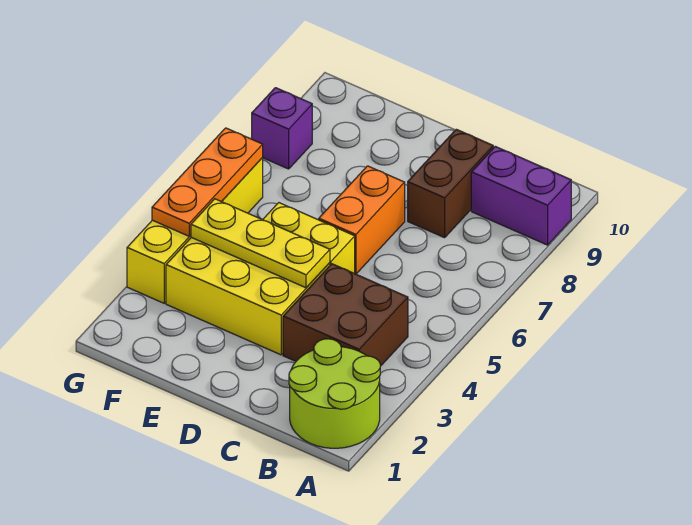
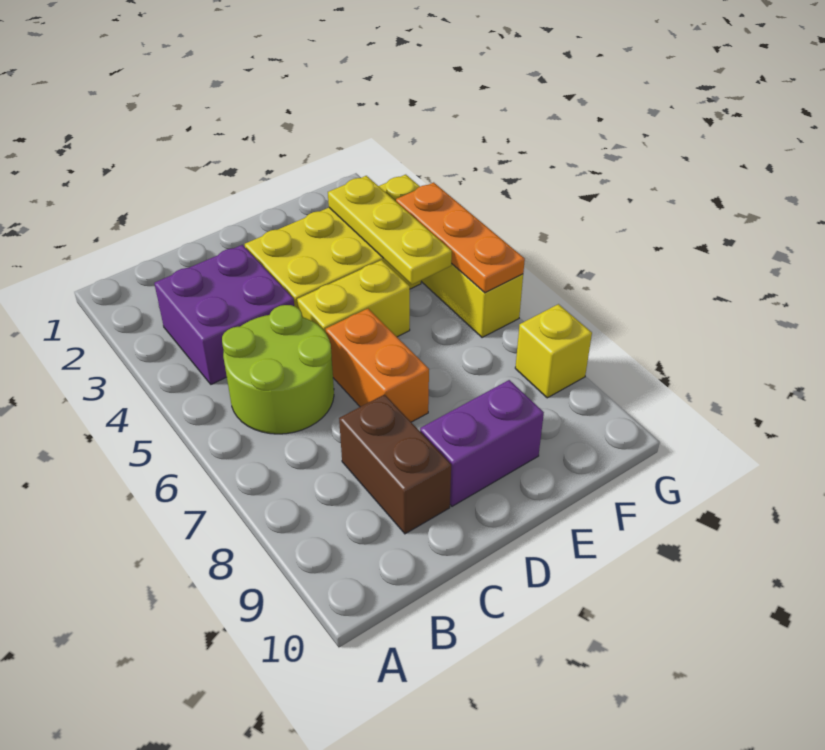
lime round brick A1:B2 level 1 -> lime round brick B5:C6 level 1
purple brick A9:B9 level 1 -> purple brick D9:E9 level 1
brown brick B3:C4 level 1 -> purple brick B3:C4 level 1
yellow plate D4:F4 level 2 -> yellow plate F3:F5 level 2
purple brick G8 level 1 -> yellow brick G8 level 1

